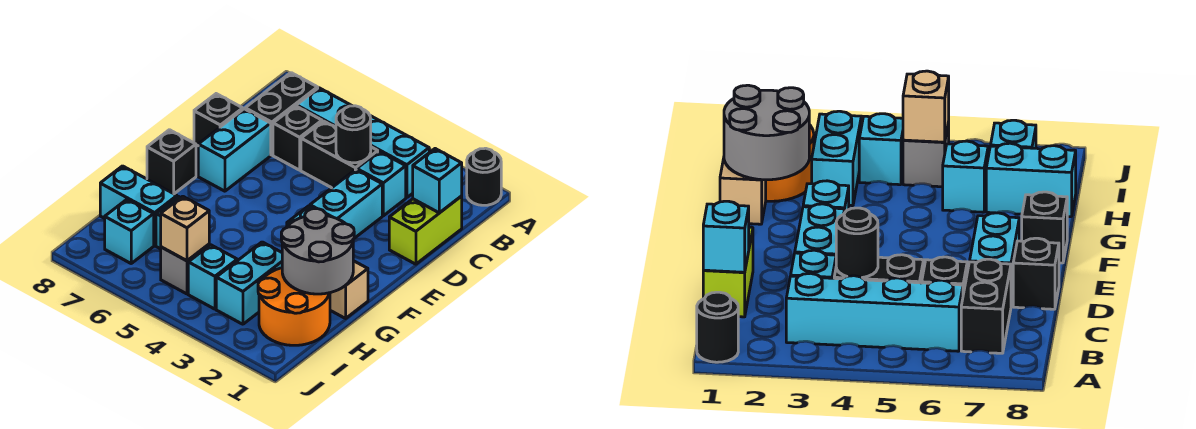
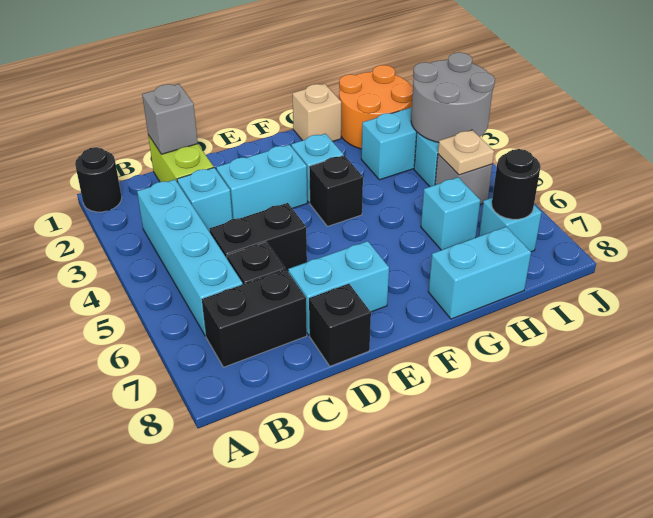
lime brick C1:D1 level 1 -> lime brick C1:C2 level 1
cyan brick C1 level 2 -> grey brick C1 level 2
black brick C4:C5 level 1 -> black brick C5:D5 level 1
black round brick C4 level 2 -> black round brick I7 level 2
black brick F8 level 1 -> black brick F4 level 1
grey round brick G1:H2 level 2 -> grey round brick I3:J4 level 2
cyan brick H7:H8 level 1 -> cyan brick G8:H8 level 1
tan brick I5 level 2 -> tan plate I5 level 2

